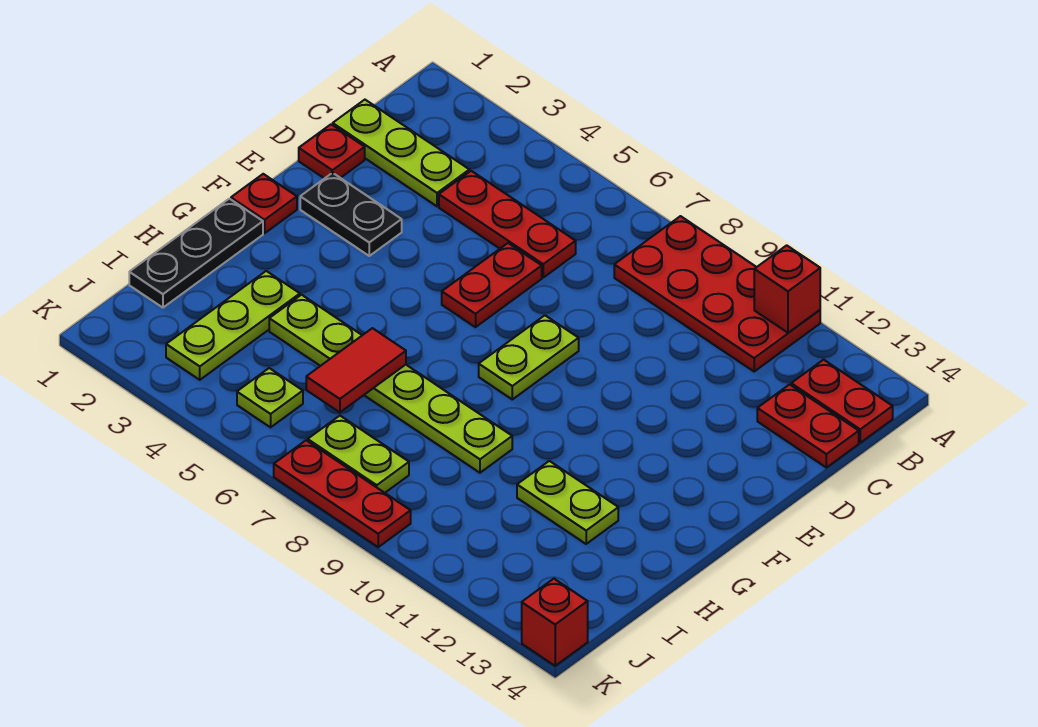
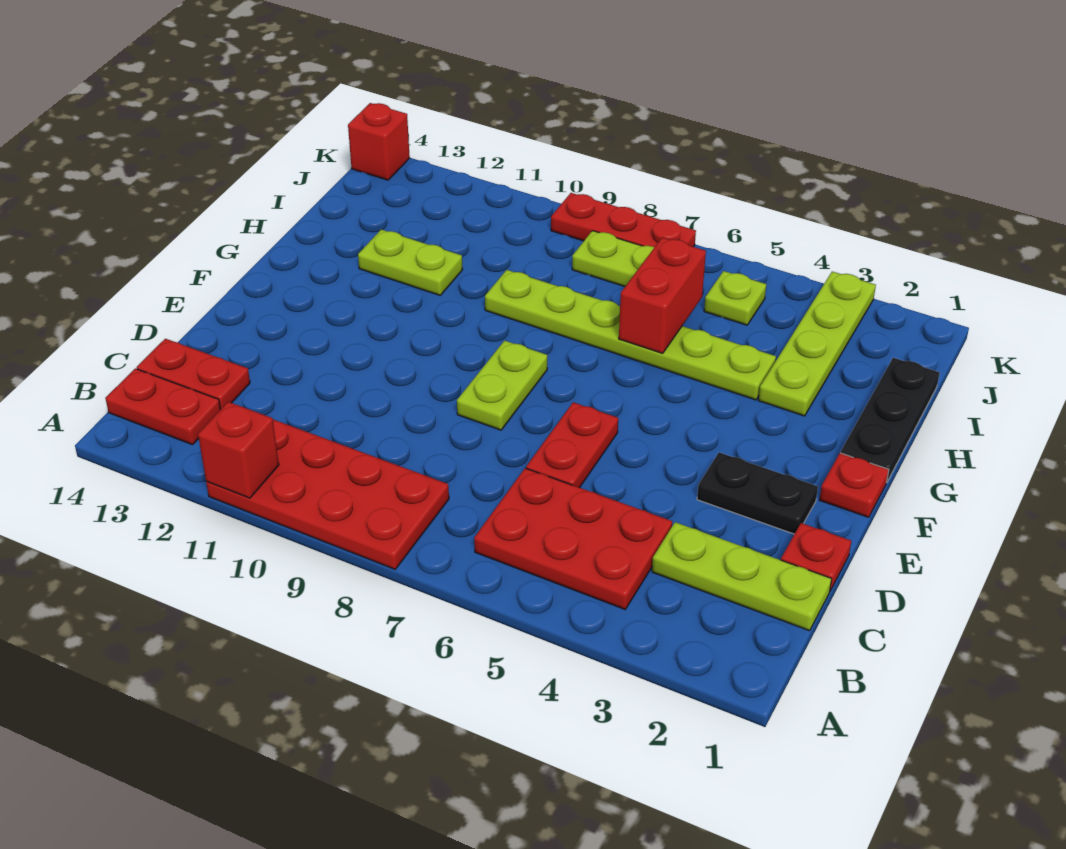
red plate C4:C6 level 1 -> red plate B4:C6 level 1
lime plate H3:J3 level 1 -> lime plate H3:K3 level 1
red tile H6:I6 level 2 -> red brick H6:I6 level 2

